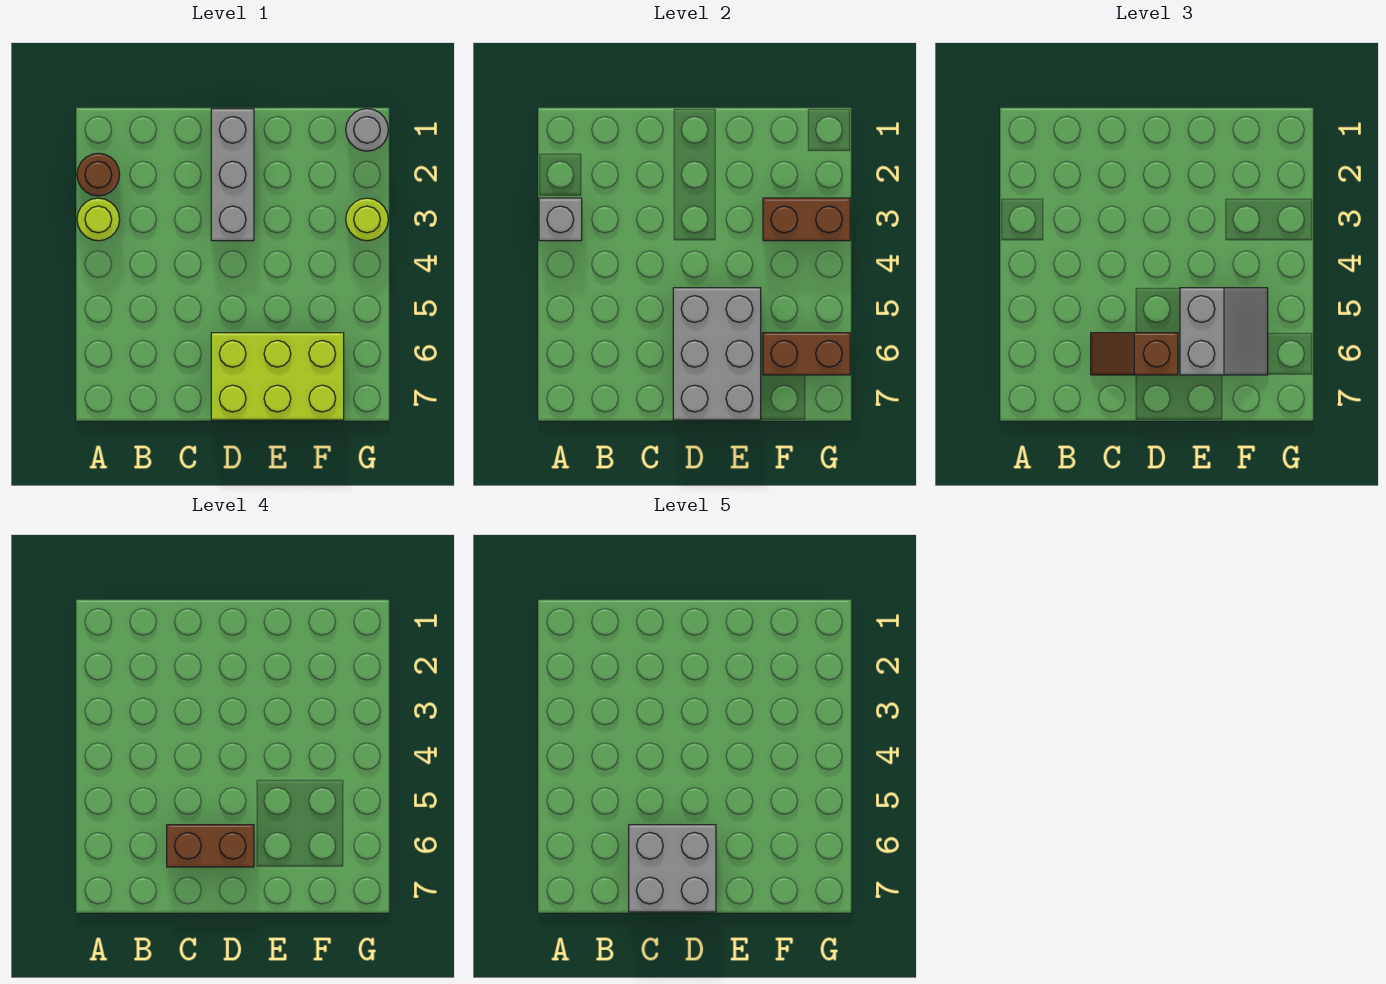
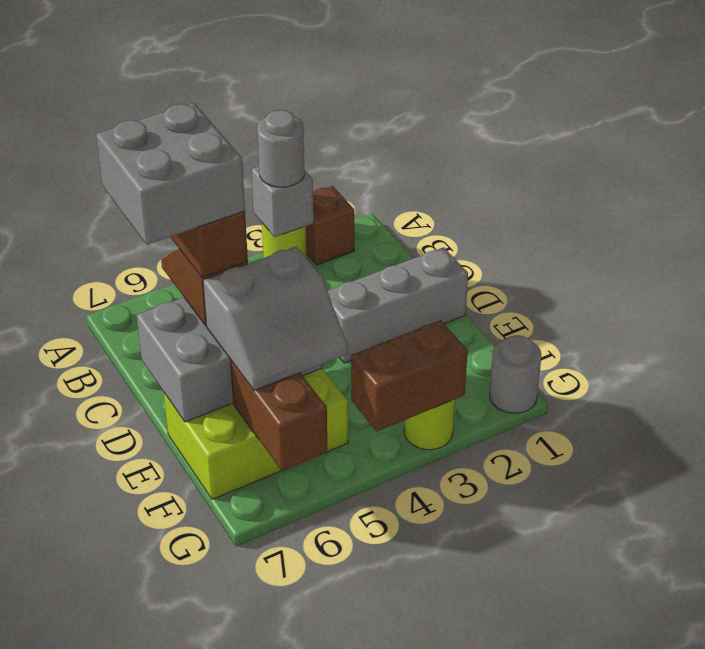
brown round brick A2 level 1 -> brown brick A2 level 1
none -> grey round brick A3 level 3
lime brick D6:F7 level 1 -> lime brick E5:F7 level 1
brown brick F3:G3 level 2 -> brown brick G3:G4 level 2

